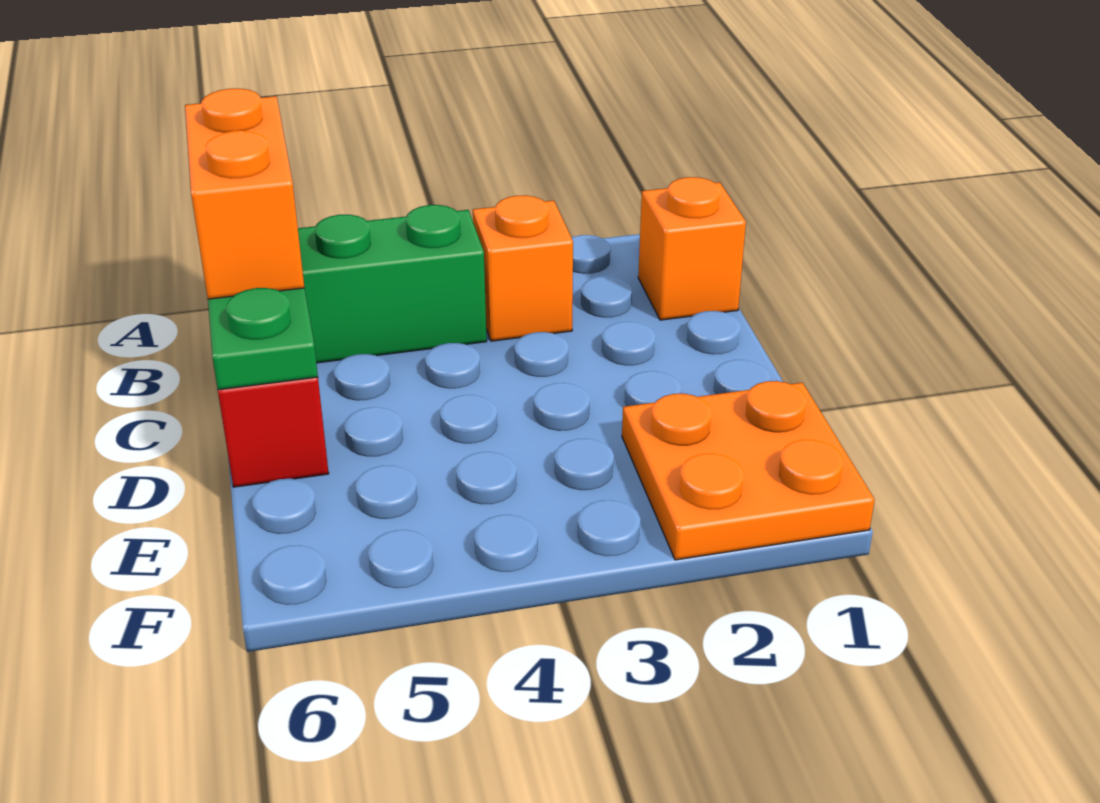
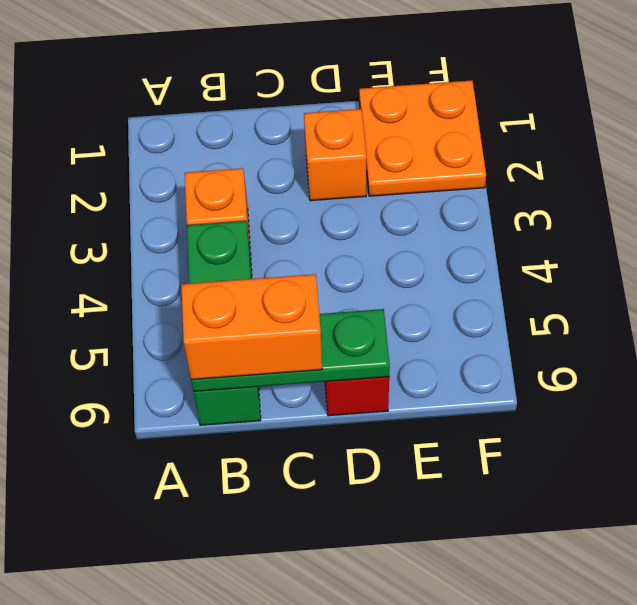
orange brick B1 level 1 -> orange brick D2 level 1

